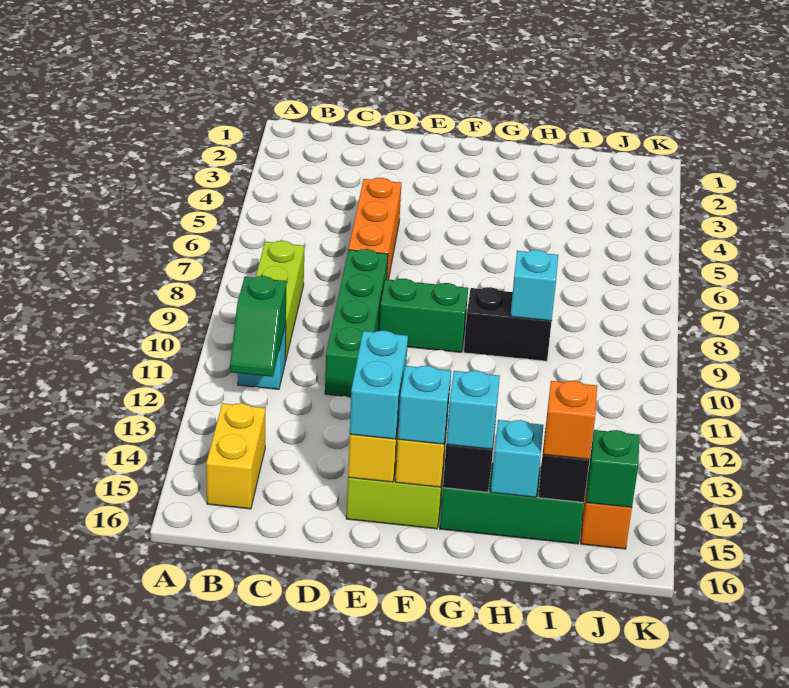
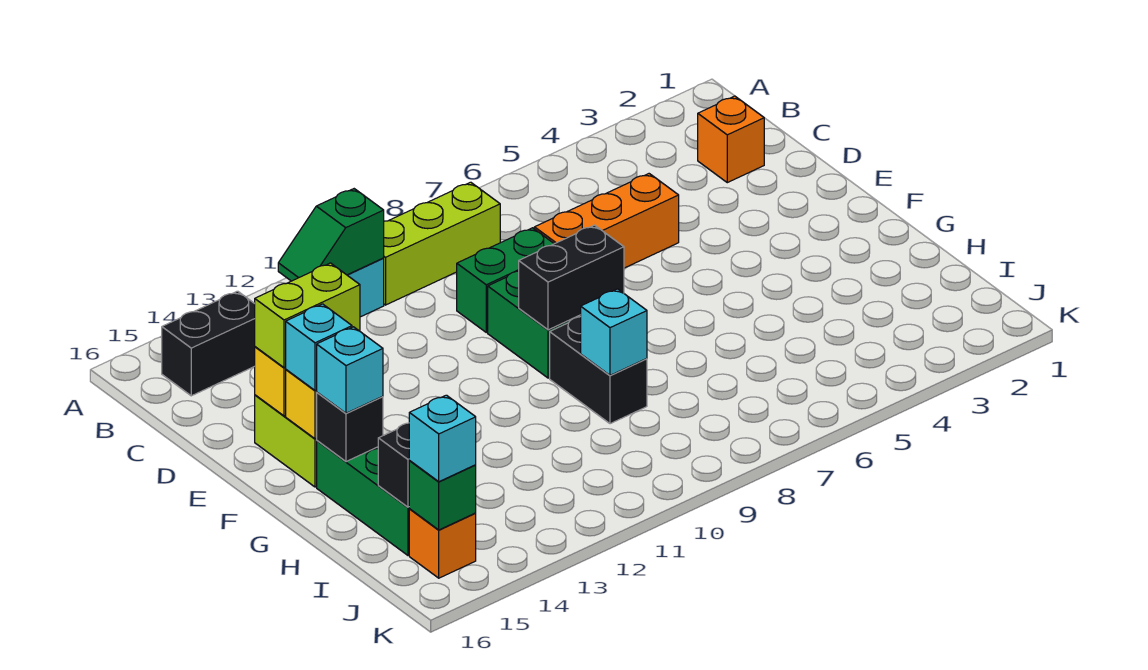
yellow brick B14:B15 level 1 -> black brick B14:B15 level 1
green brick D8:D11 level 1 -> green brick D8:D9 level 1
cyan brick E14:E15 level 3 -> lime brick E14:E15 level 3
none -> black brick F8:F9 level 2
cyan brick H15 level 2 -> cyan brick J15 level 3
orange brick I15 level 3 -> orange brick C2 level 1

